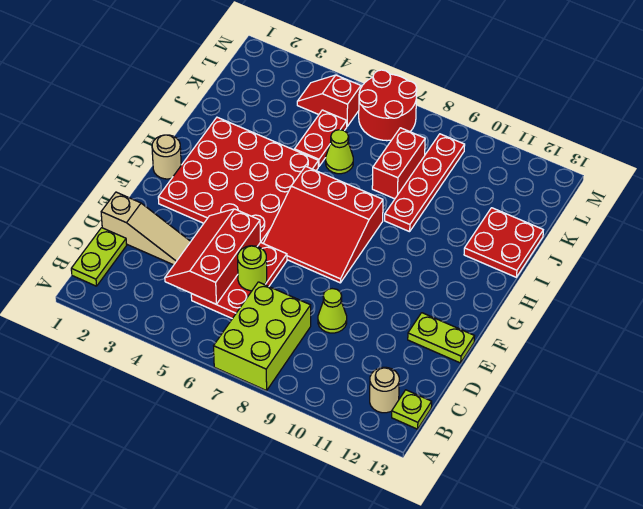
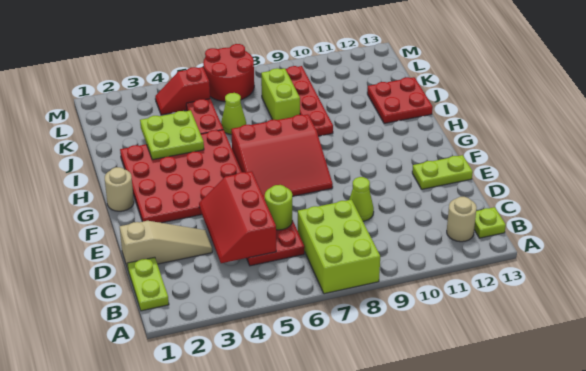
none -> lime plate I3:J4 level 2
red brick J8:K8 level 1 -> lime brick J8:K8 level 1

